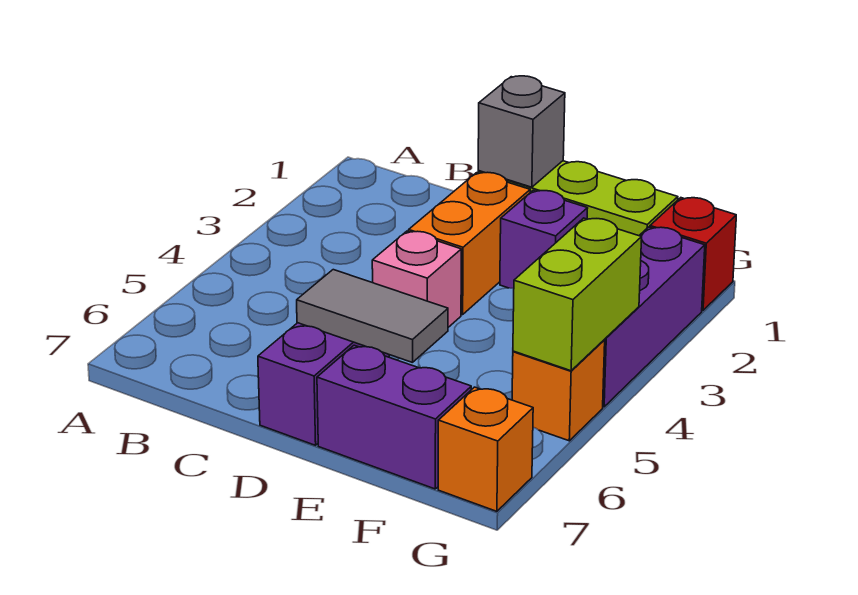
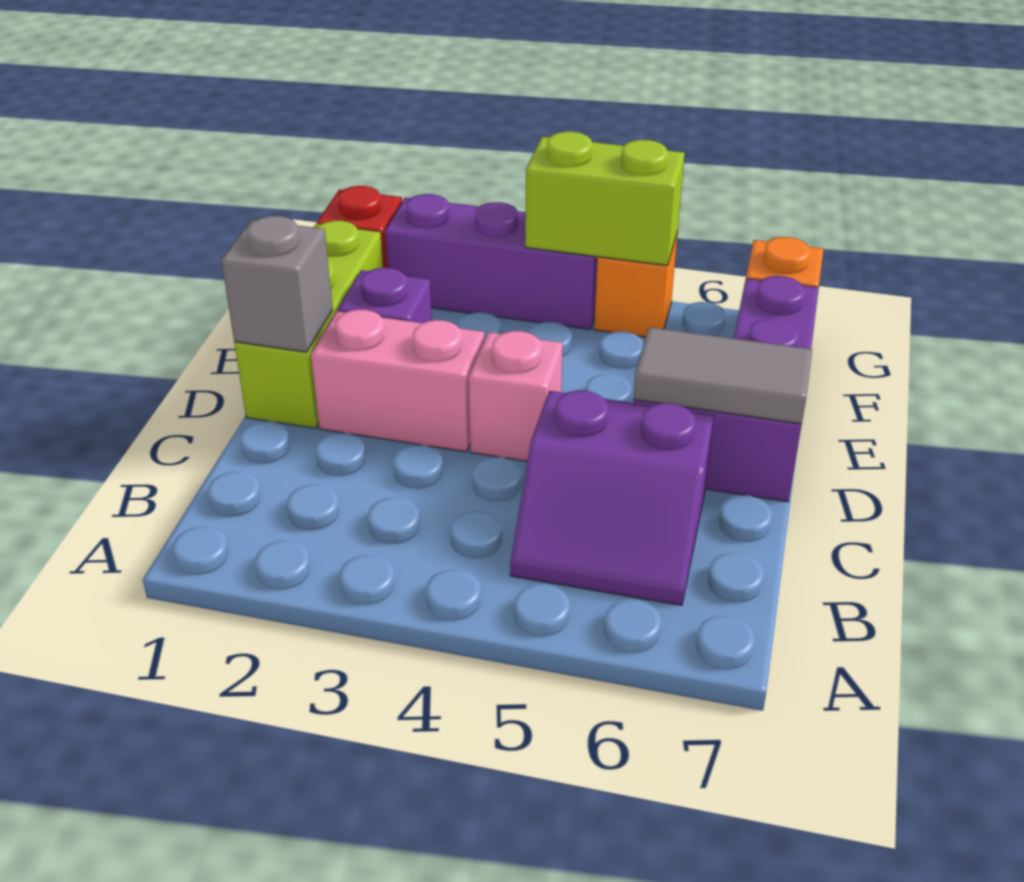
none -> purple slope B5:C6 level 1 top C
orange brick D2:D3 level 1 -> pink brick D2:D3 level 1
grey tile D6:E6 level 2 -> grey tile D6:D7 level 2

